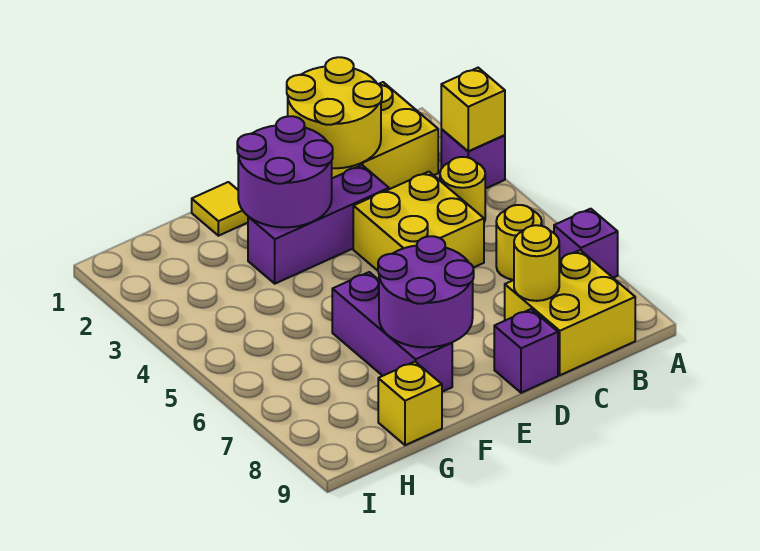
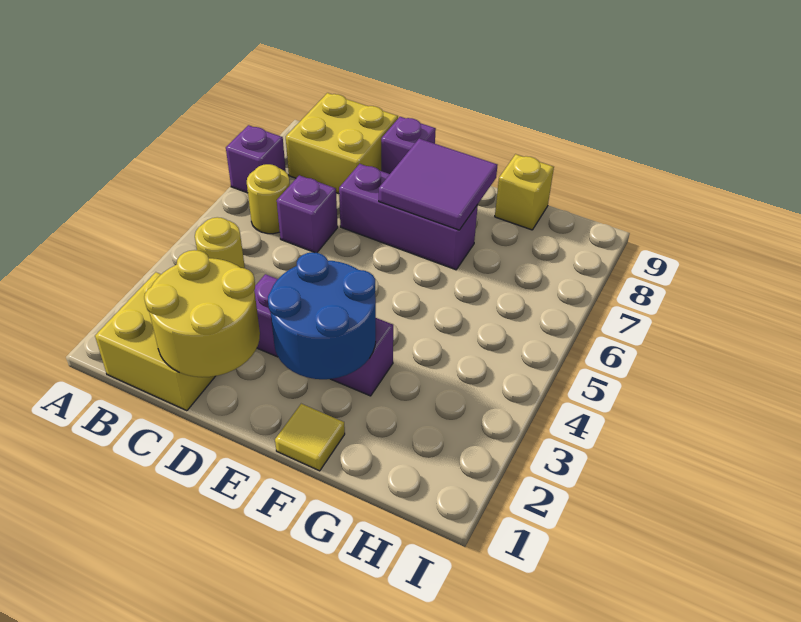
purple brick A3 level 1 -> purple brick C6 level 1
yellow brick A3 level 2 -> none
yellow brick C4:D5 level 1 -> none
yellow round brick C8 level 2 -> none
purple round brick E2:F3 level 2 -> blue round brick E2:F3 level 2
purple round brick E7:F8 level 2 -> purple tile E7:F8 level 2
purple brick F6:F8 level 1 -> purple brick D7:F7 level 1

